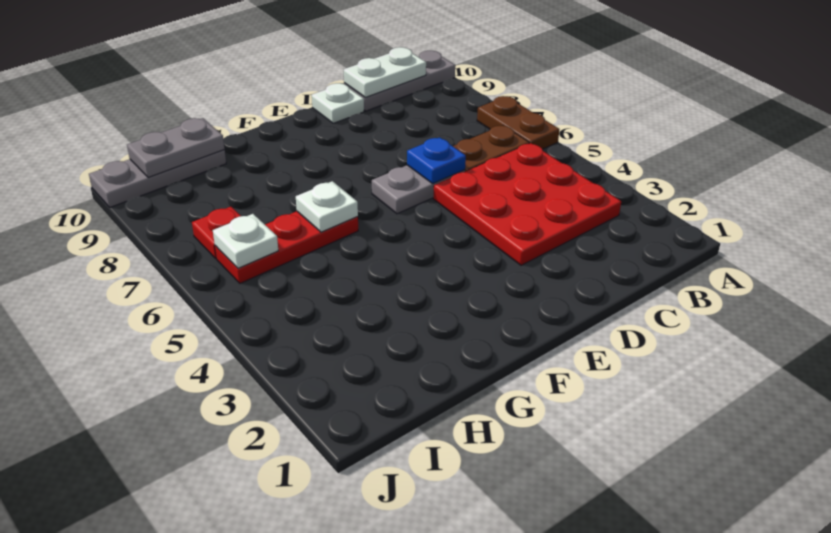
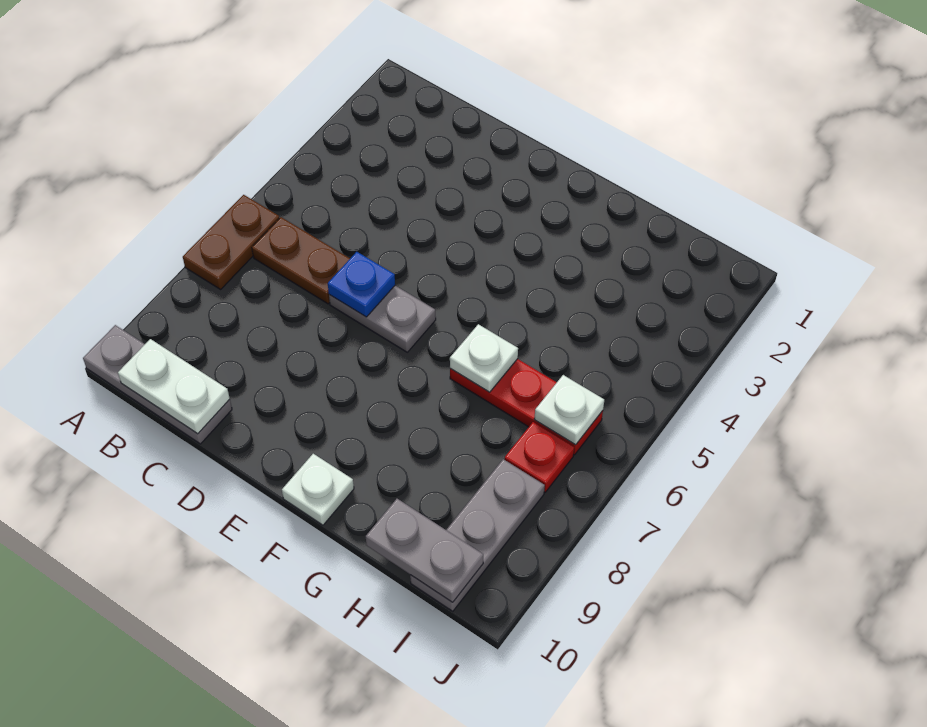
red plate B3:D5 level 1 -> none
white plate D10 level 1 -> white plate F10 level 1
grey plate H10:J10 level 1 -> grey plate I8:I10 level 1

